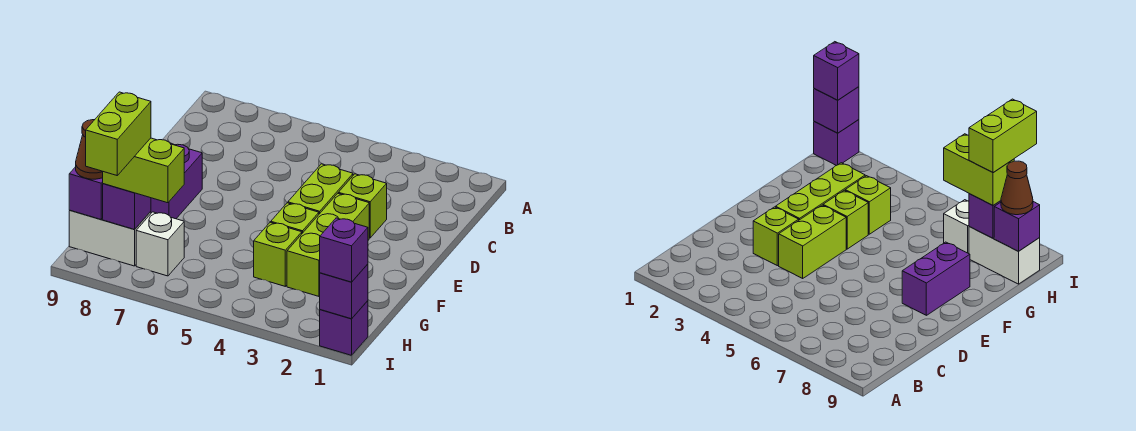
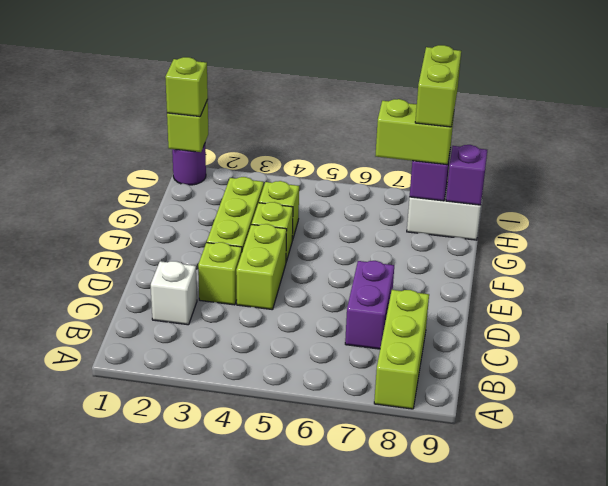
none -> lime brick A8:C8 level 1
purple brick E8:F8 level 1 -> purple brick C7:D7 level 1
white brick H7 level 1 -> white brick C2 level 1
brown cone H9 level 3 -> none
purple brick I1 level 1 -> purple round brick I1 level 1
purple brick I1 level 2 -> lime brick I1 level 2
purple brick I1 level 3 -> lime brick I1 level 3

